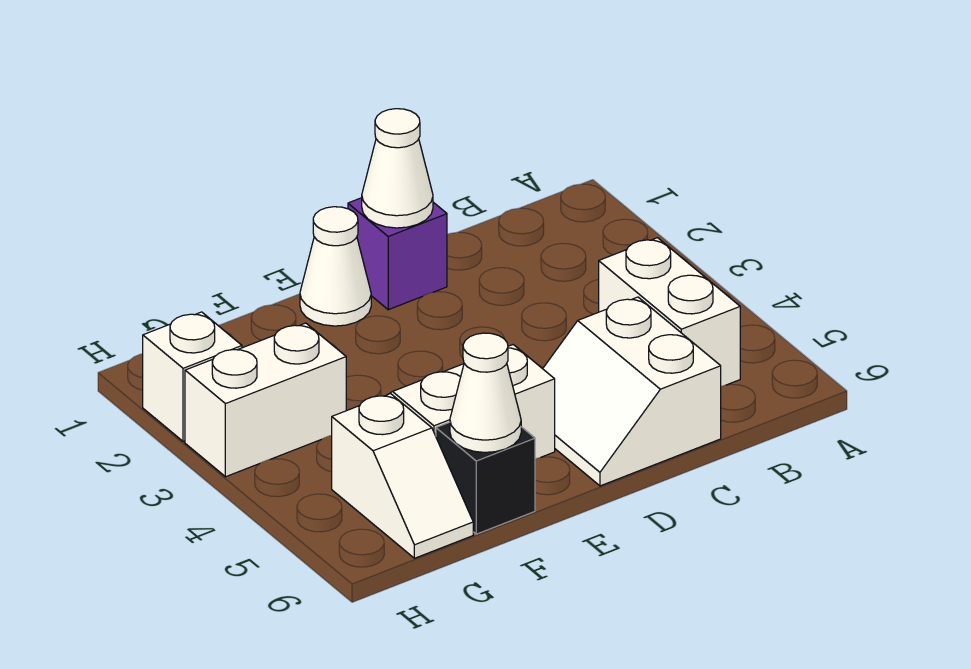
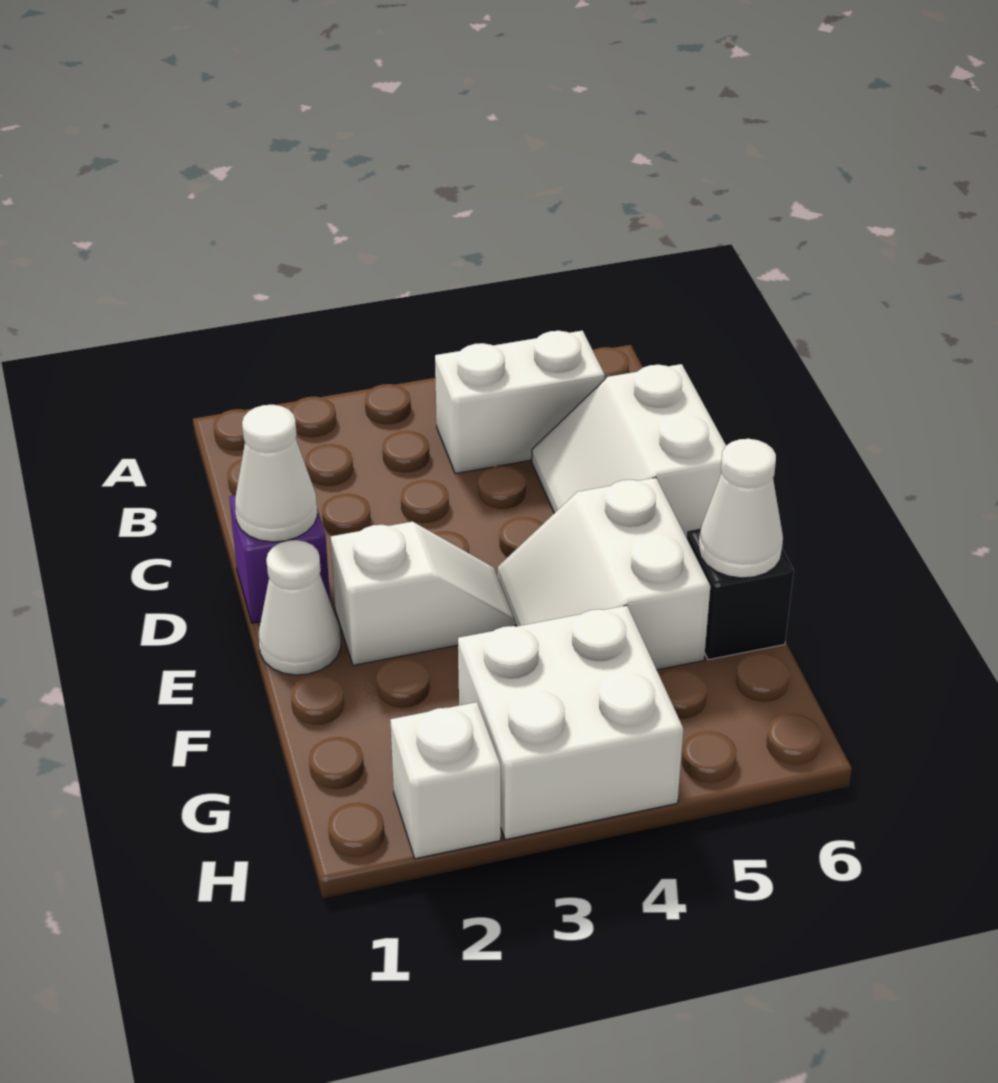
white slope C5:D6 level 1 top C -> white slope C5:D6 level 1 top 6
white brick G3:H3 level 1 -> white brick G3:H4 level 1
white slope G5:G6 level 1 top 5 -> white slope E2:E3 level 1 top 2

